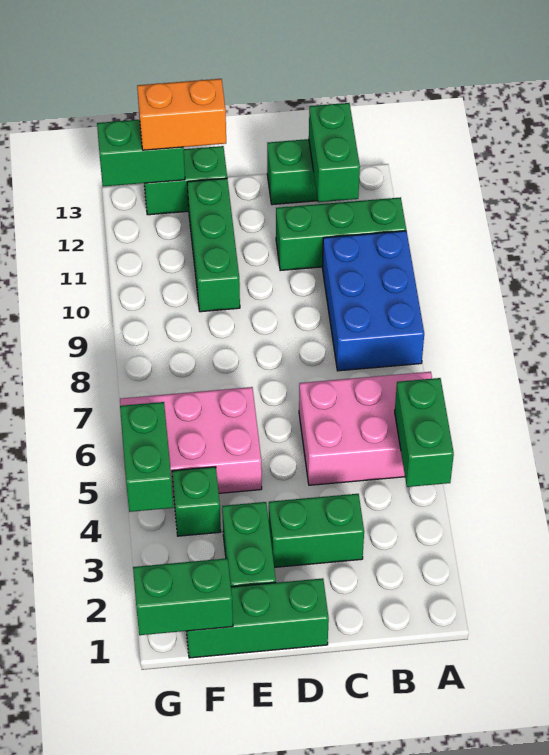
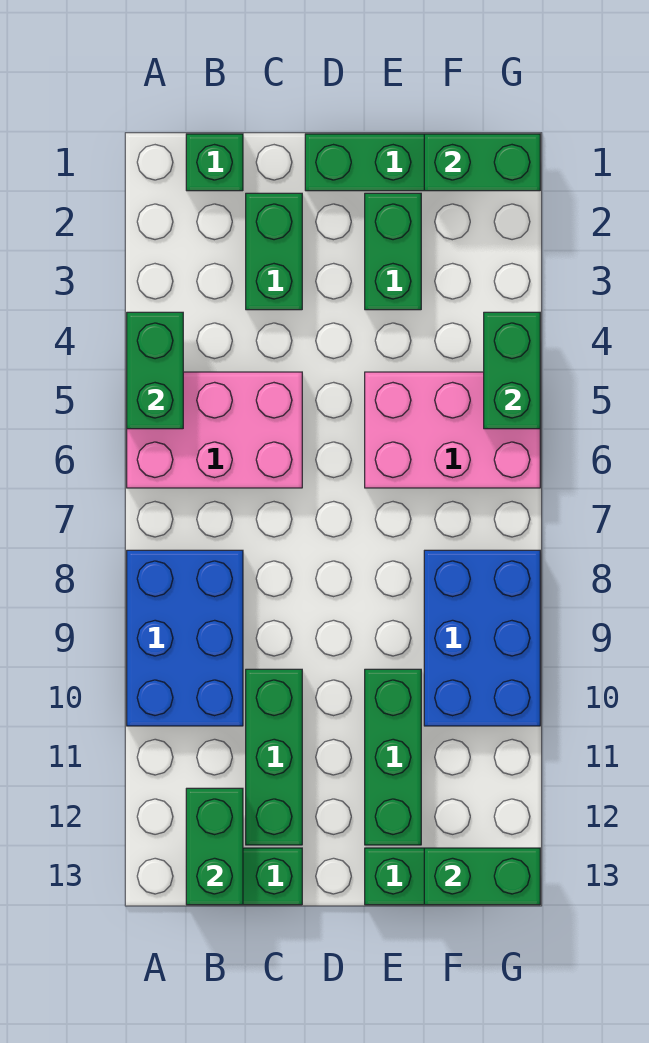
green brick A11:C11 level 1 -> green brick C10:C12 level 1
green brick C3:D3 level 1 -> green brick C2:C3 level 1
orange brick E13:F13 level 3 -> none
green brick F4 level 1 -> green brick B1 level 1
none -> blue brick F8:G10 level 1

